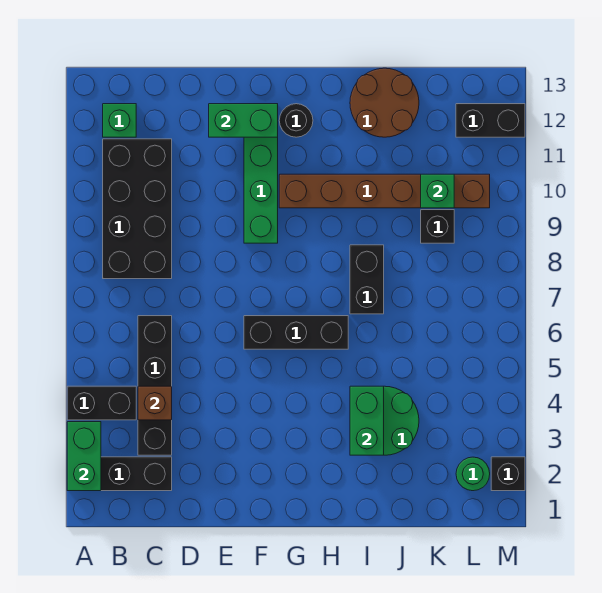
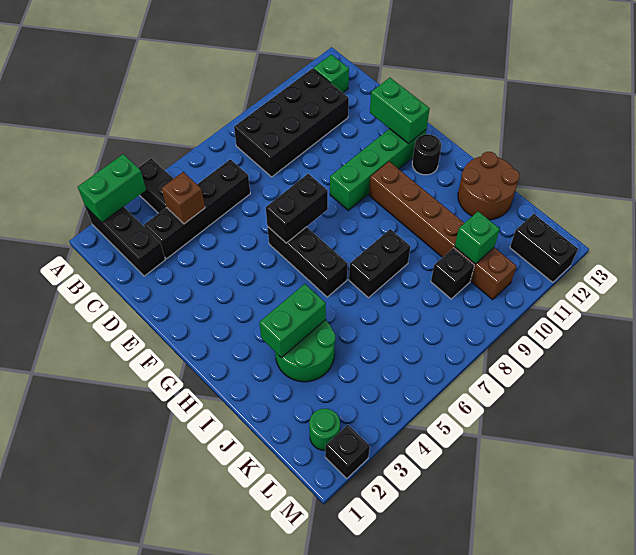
none -> black brick F6:F7 level 2

